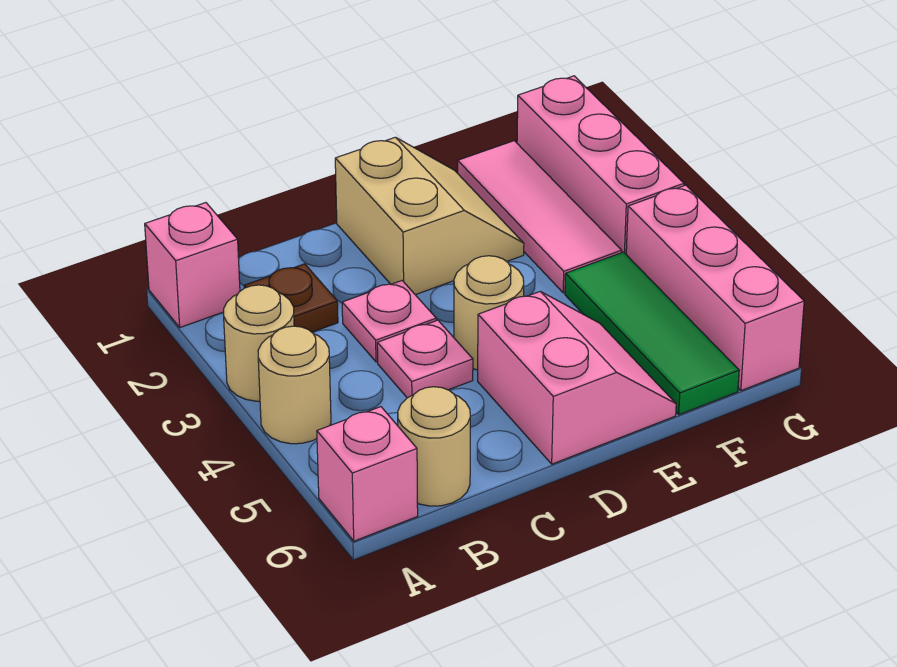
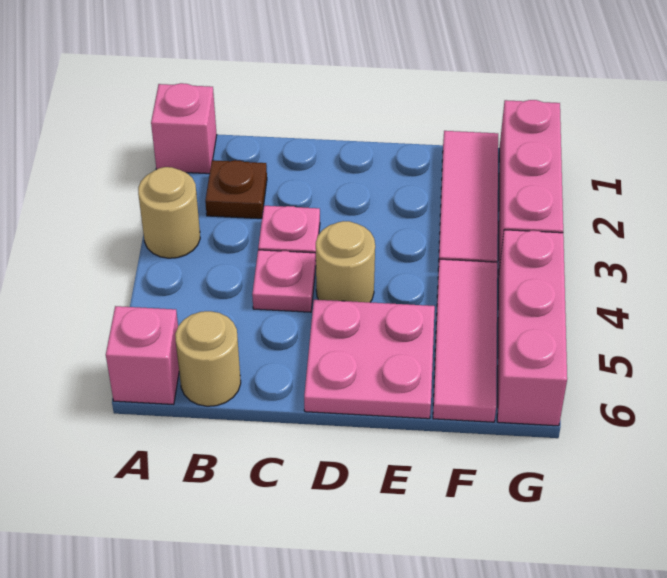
tan round brick A4 level 1 -> none
tan slope D1:E2 level 1 top D -> none
pink slope D5:E6 level 1 top D -> pink plate D5:E6 level 1
green tile F4:F6 level 1 -> pink tile F4:F6 level 1

